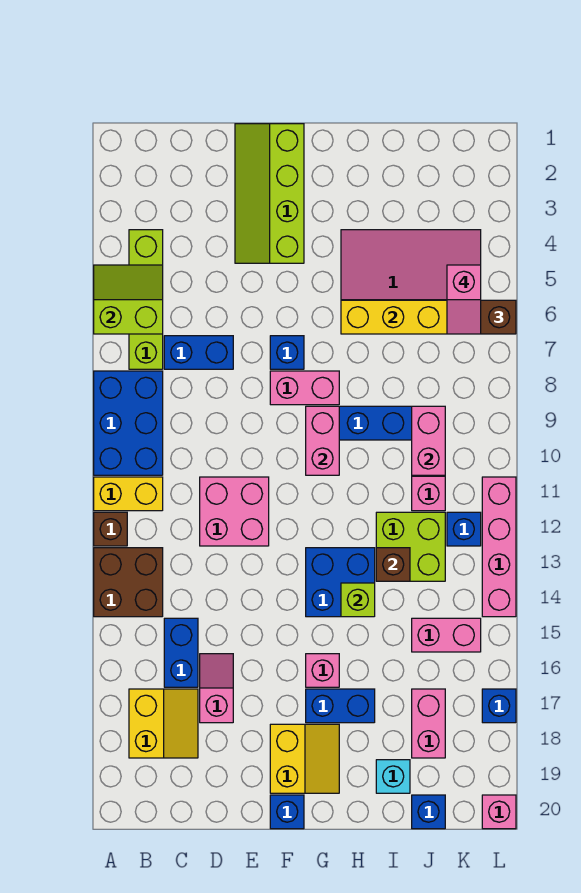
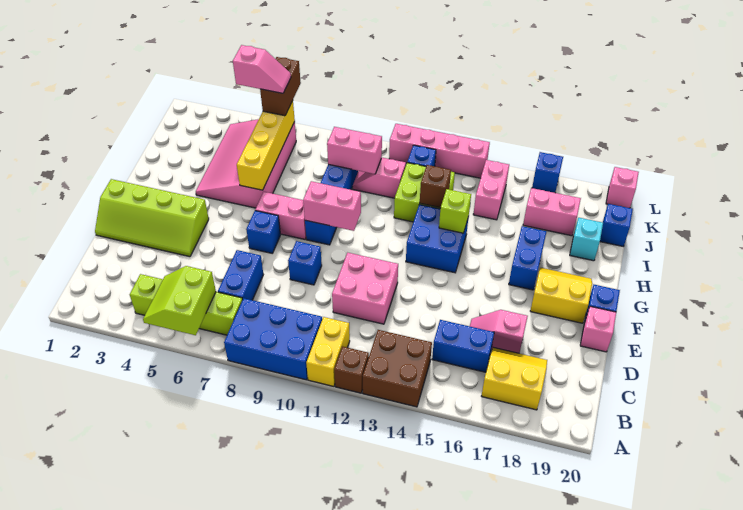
none -> blue brick E9 level 1
pink brick F8:G8 level 1 -> pink brick G7:G8 level 1
pink brick G16 level 1 -> pink brick E20 level 1

